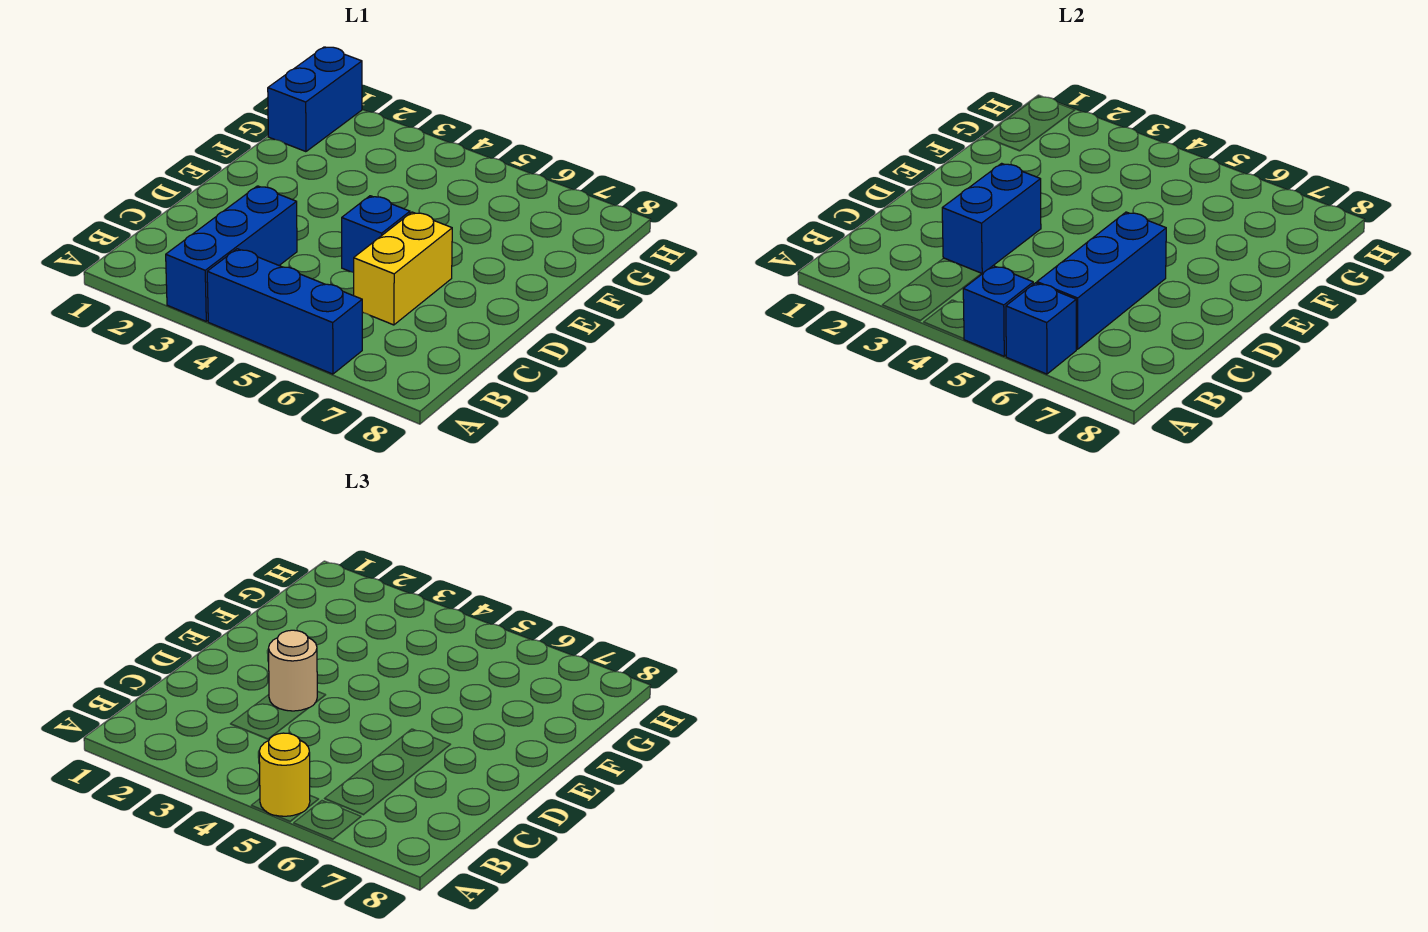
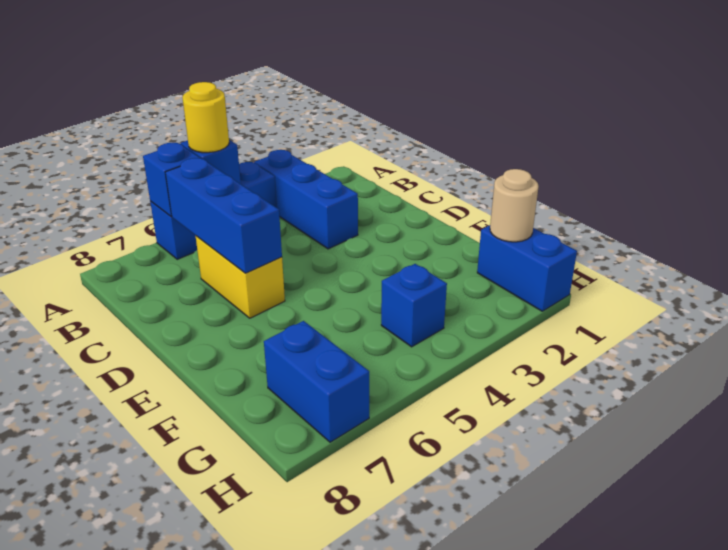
blue brick C3:D3 level 2 -> blue brick G7:H7 level 1
tan round brick D3 level 3 -> tan round brick G1 level 2
blue brick D5 level 1 -> blue brick G4 level 1

